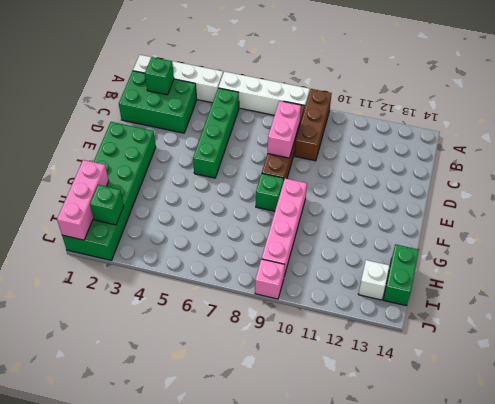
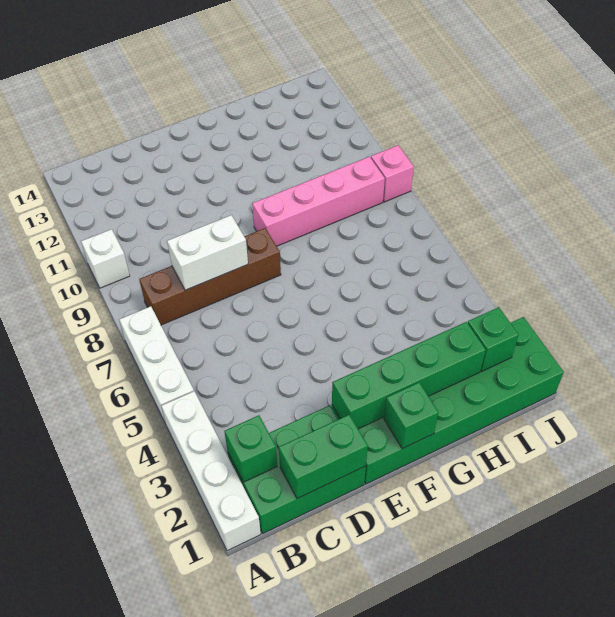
white brick A5:A8 level 1 -> white brick A5:A7 level 1
brown brick A9:C9 level 1 -> none
green brick B1:C3 level 1 -> green brick B1:D2 level 1
green brick B5:E5 level 1 -> green brick E2:H2 level 2
pink brick C8:D8 level 2 -> white brick C8:D8 level 2
green brick F8 level 1 -> green brick F1 level 2
pink brick H1:J1 level 2 -> none
green brick H14:I14 level 1 -> green brick C1:D1 level 2
white brick I13 level 1 -> white brick A10 level 1

